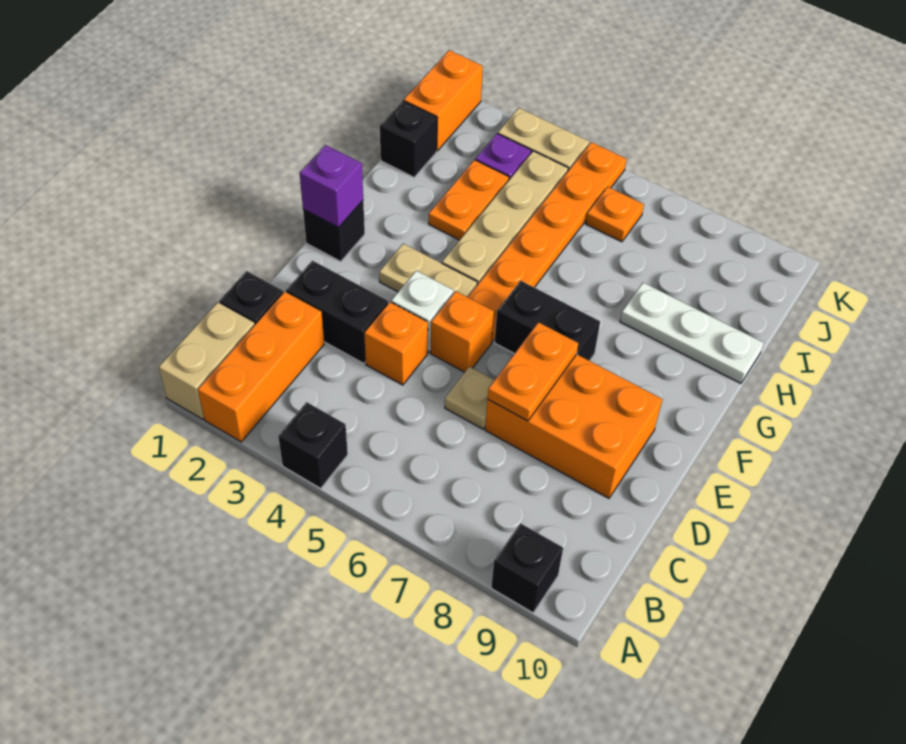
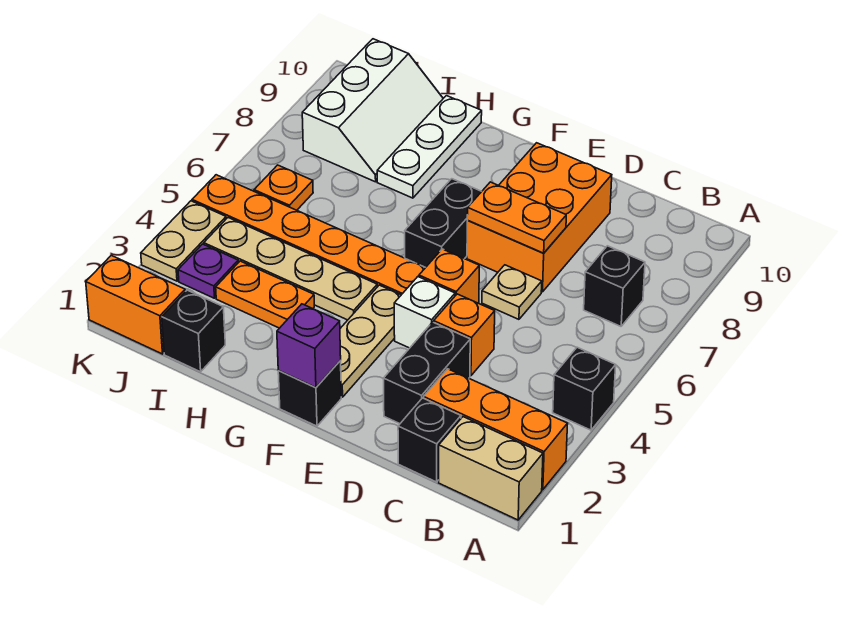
black brick A9 level 1 -> black brick B7 level 1
tan plate F3:F4 level 1 -> tan plate F2:F4 level 1
none -> white slope I8:J10 level 1 top J

